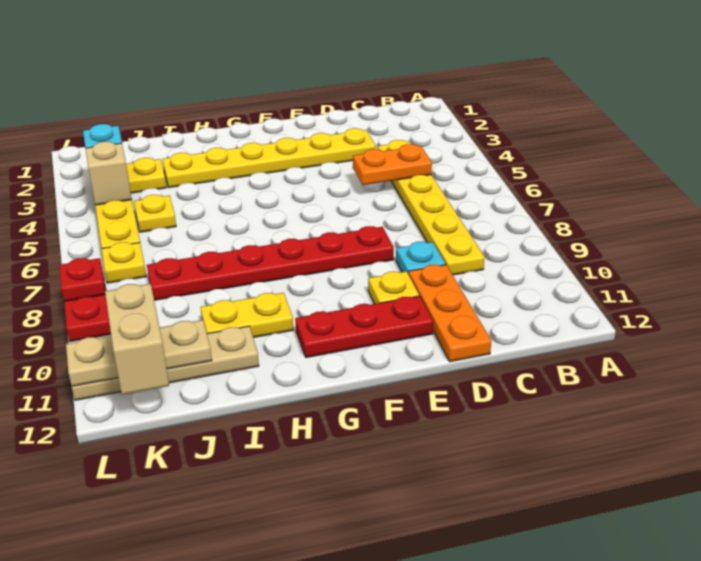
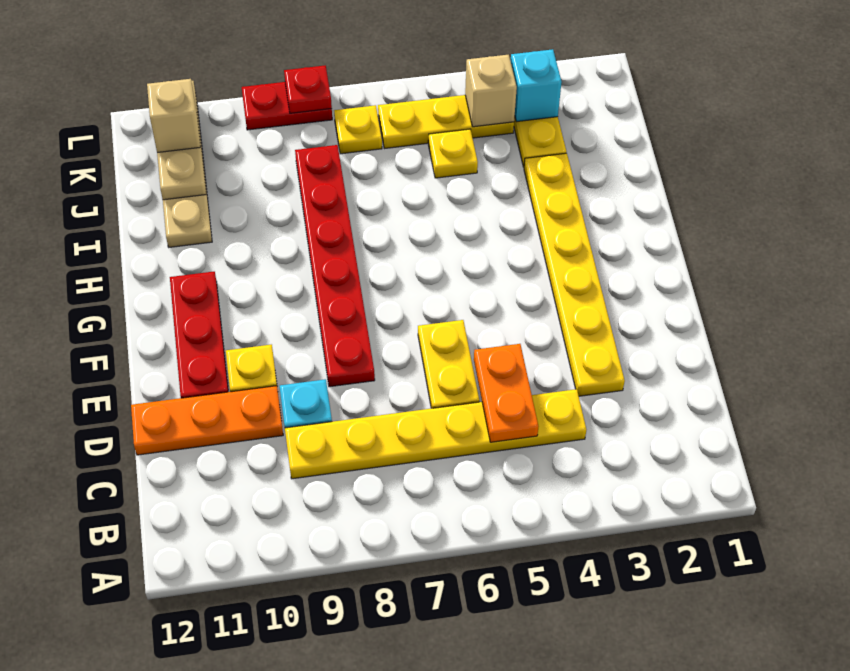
yellow plate H10:I10 level 1 -> yellow plate D6:E6 level 1
tan brick K11:K12 level 3 -> tan brick K11 level 3

